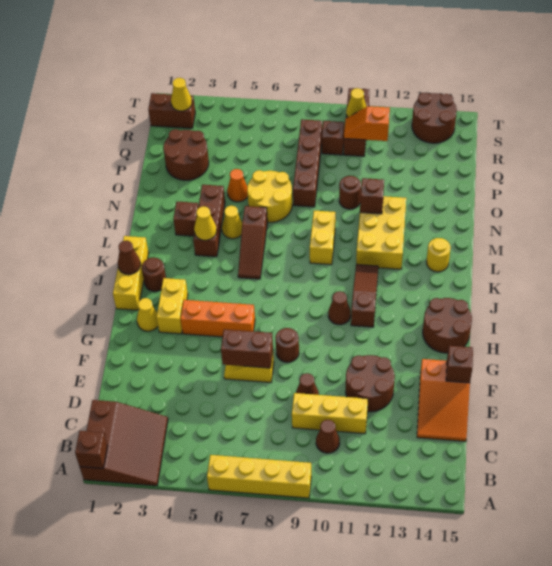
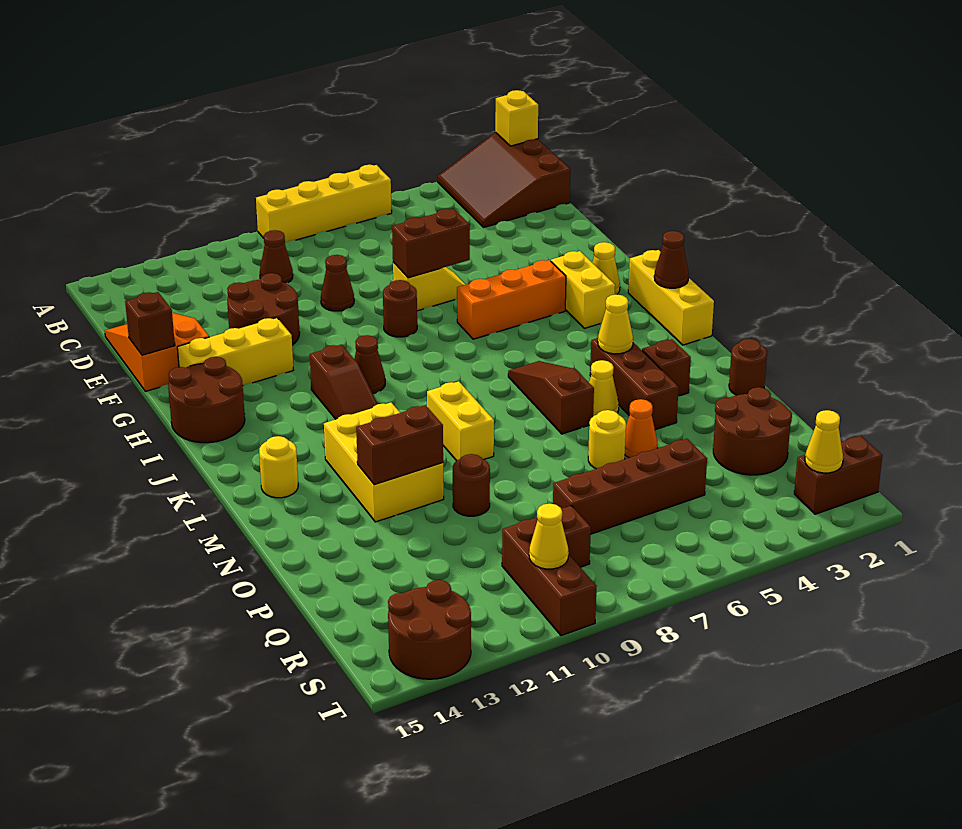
brown brick A1 level 2 -> yellow brick A1 level 2
yellow brick D9:D11 level 1 -> yellow brick G12:G14 level 1
brown round brick J2 level 1 -> brown round brick N1 level 1
yellow round brick N6:O7 level 1 -> yellow round brick O6 level 1
brown brick N11 level 2 -> brown brick N11:N12 level 2
brown brick O8:R8 level 1 -> brown brick Q5:Q8 level 1
orange slope R10:R11 level 2 top 11 -> none

